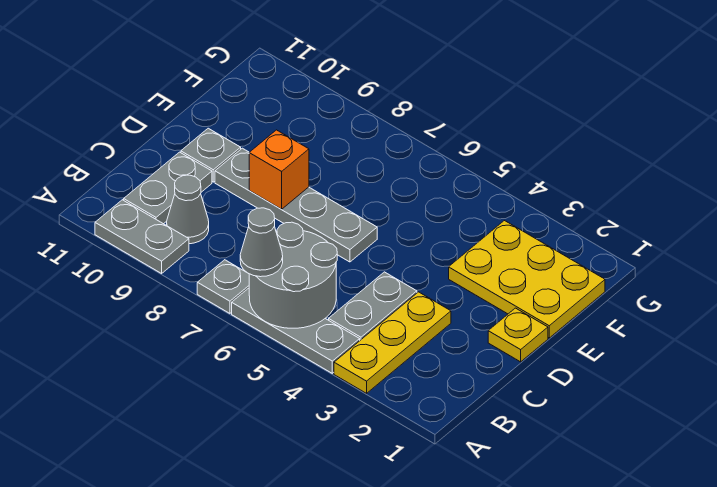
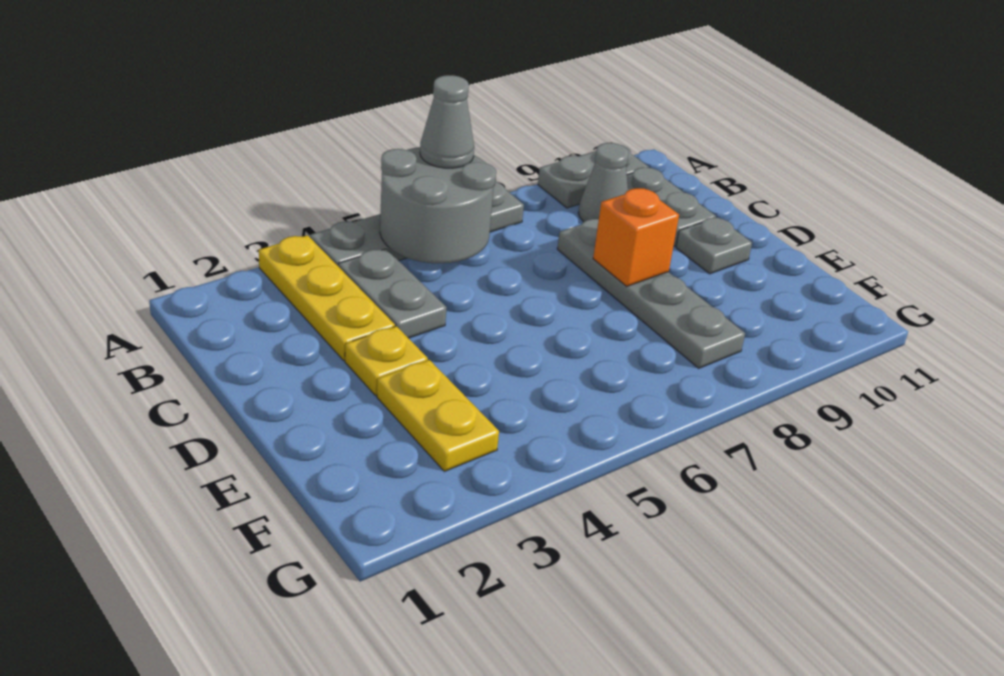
yellow plate D1 level 1 -> yellow plate D3 level 1
grey plate D6:D9 level 1 -> grey plate C8:F8 level 1
yellow plate E1:F3 level 1 -> yellow plate E3:F3 level 1

